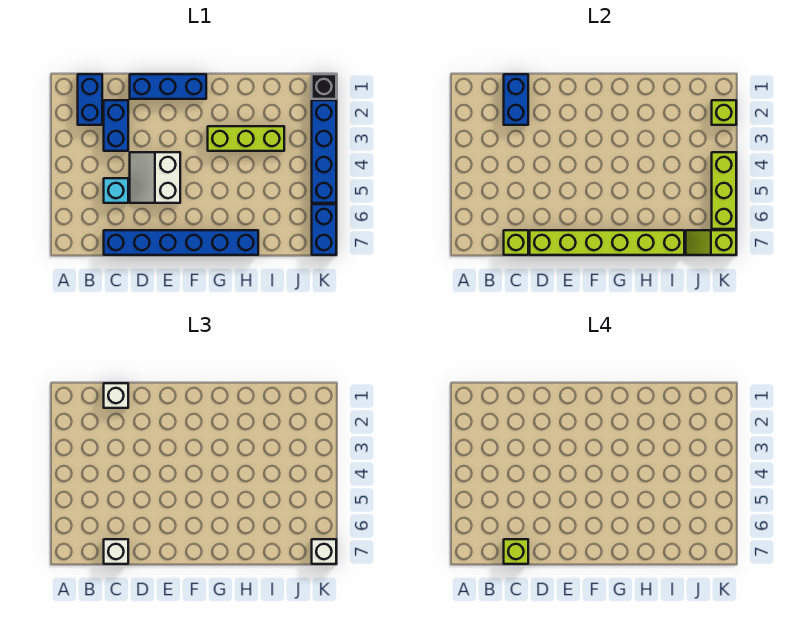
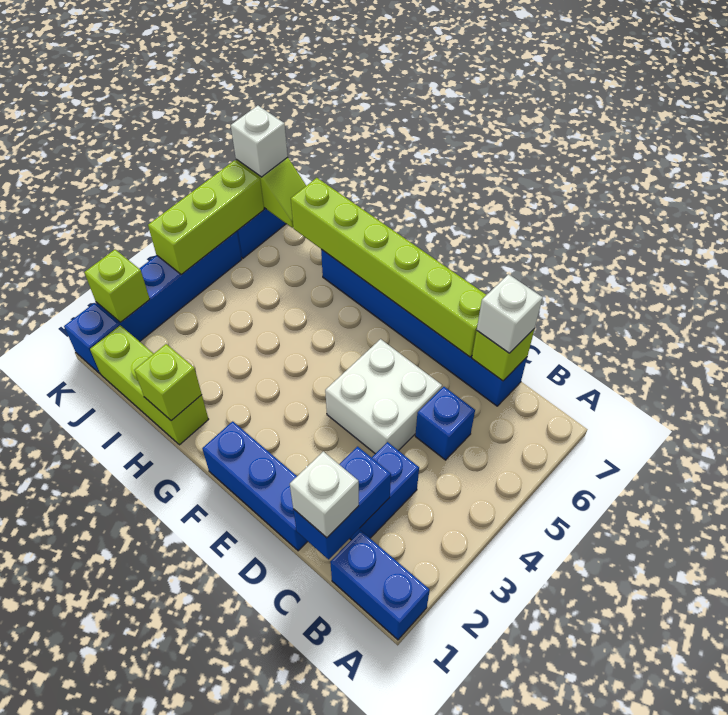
blue brick B1:B2 level 1 -> blue brick A1:B1 level 1
cyan brick C5 level 1 -> blue brick C5 level 1
lime brick C7 level 4 -> lime brick H1 level 2
white slope D4:E5 level 1 top E -> white brick D4:E5 level 1
lime brick G3:I3 level 1 -> lime brick H1:J1 level 1
black brick K1 level 1 -> blue brick K1 level 1

